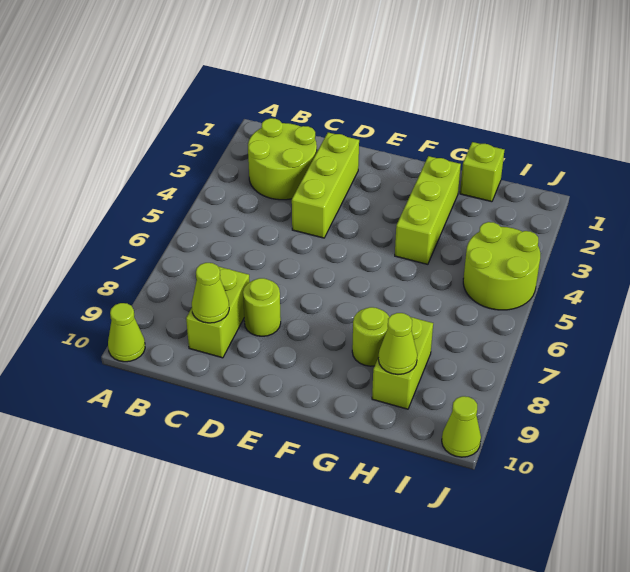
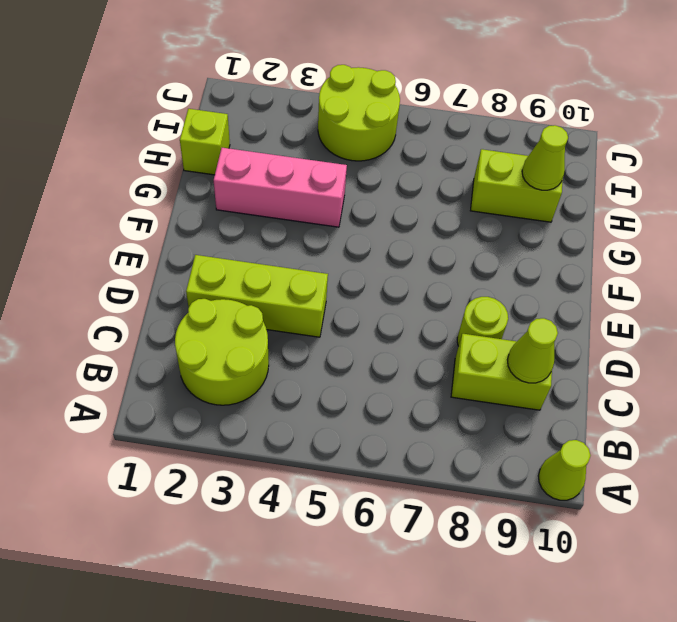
lime brick G2:G4 level 1 -> pink brick G2:G4 level 1
lime round brick G8 level 1 -> none
lime cone J10 level 1 -> none

